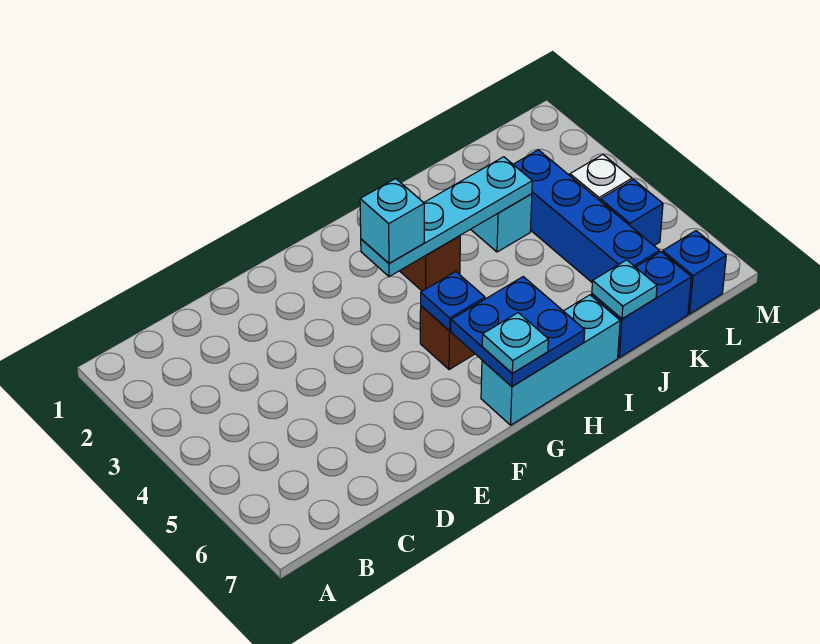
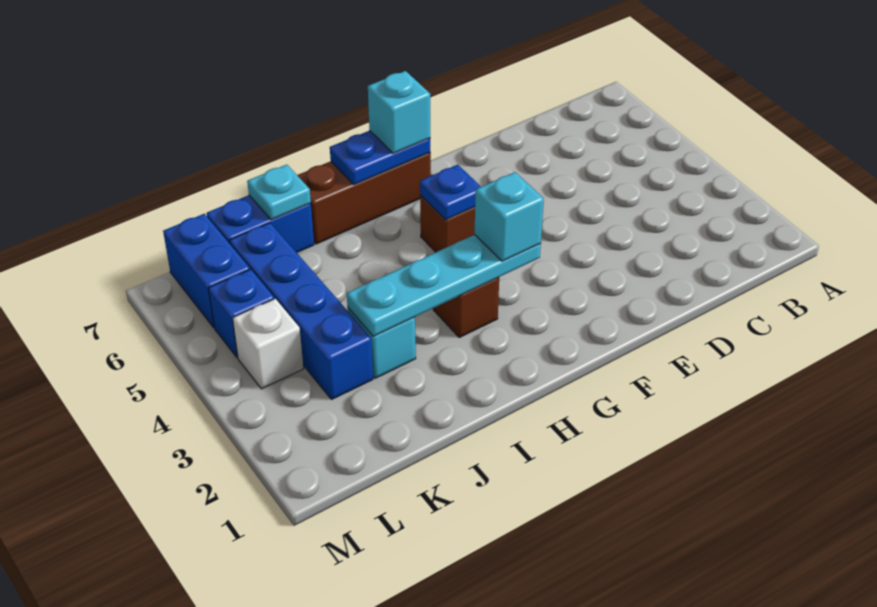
blue plate G6:H7 level 2 -> blue plate G7:H7 level 2
cyan brick G7:I7 level 1 -> brown brick G7:I7 level 1
cyan plate G7 level 3 -> cyan brick G7 level 3
blue brick L7 level 1 -> blue brick L6:L7 level 1

